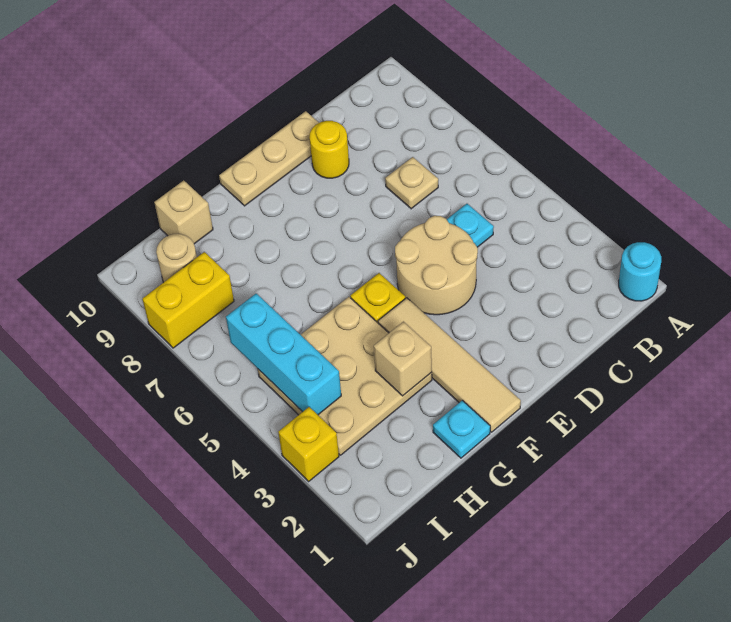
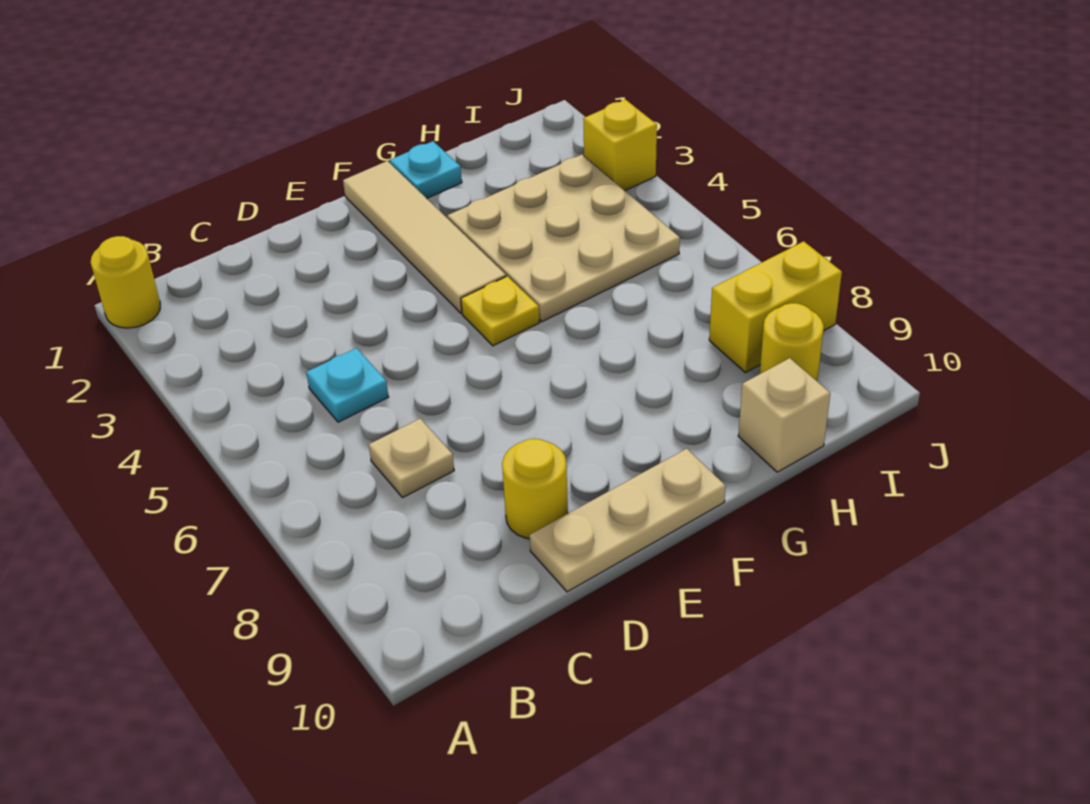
cyan round brick A1 level 1 -> yellow round brick A1 level 1
tan round brick D4:E5 level 1 -> none
tan brick G3 level 2 -> none
cyan brick I4:I6 level 2 -> none
tan round brick I9 level 1 -> yellow round brick I9 level 1

